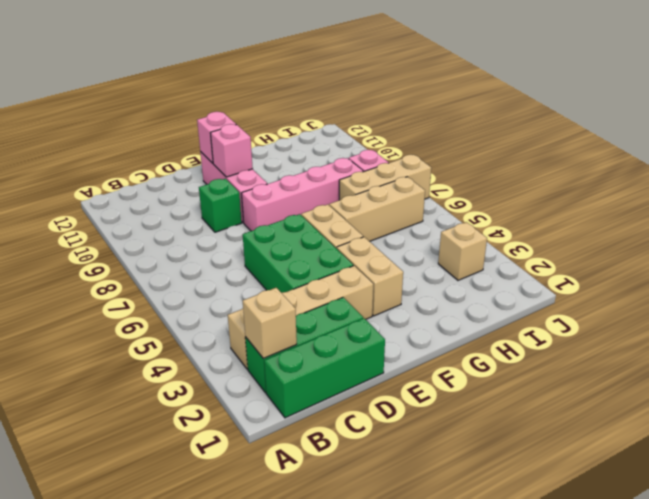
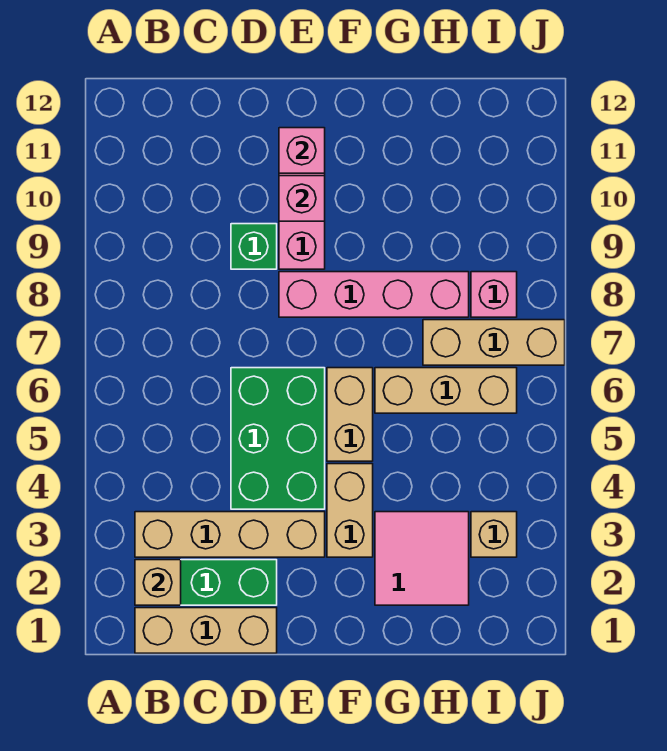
green brick B1:D1 level 1 -> tan brick B1:D1 level 1
none -> pink tile G2:H3 level 1

